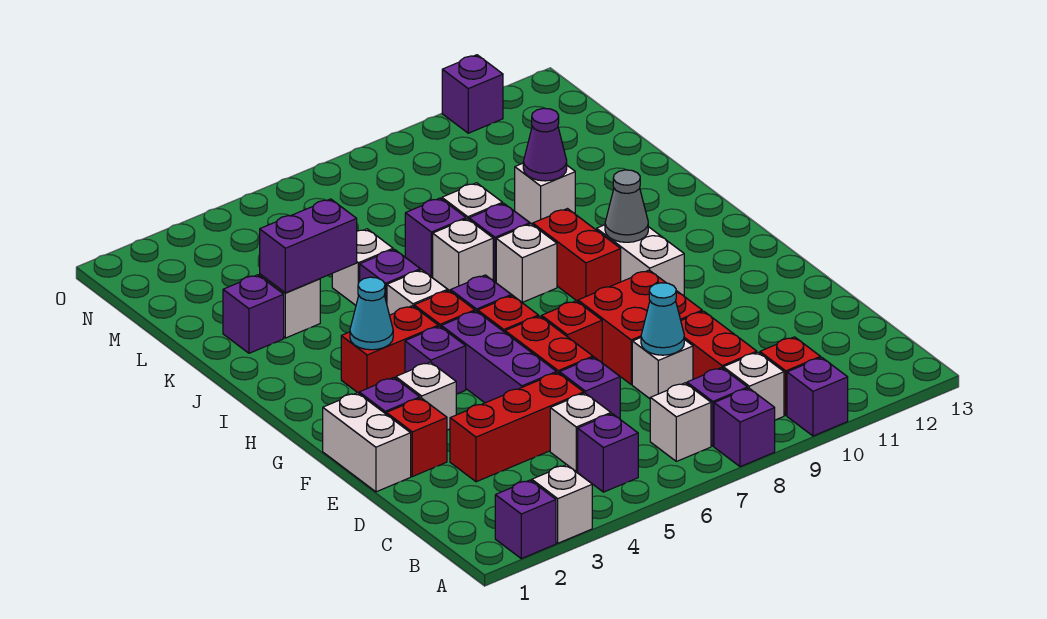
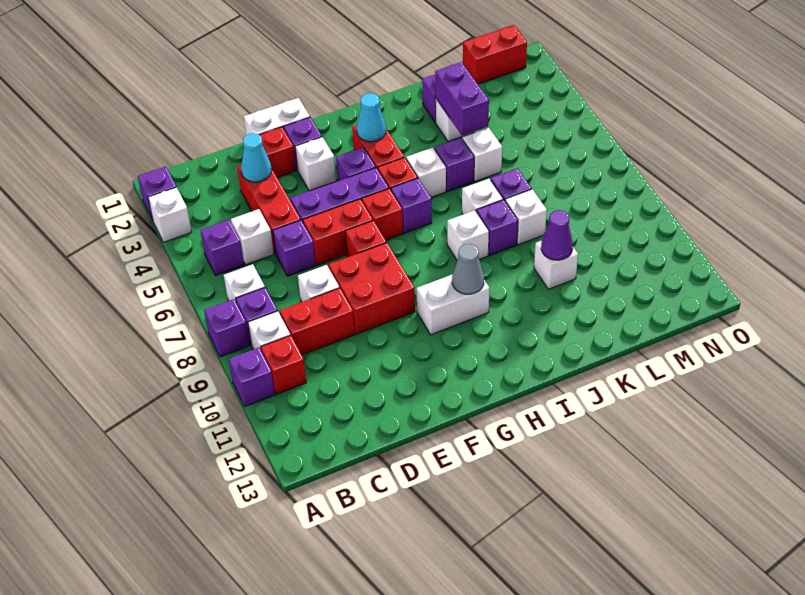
cyan cone D8 level 2 -> cyan cone D3 level 2
red brick H9:I9 level 1 -> red brick M1:N1 level 1
purple brick O11 level 1 -> none

